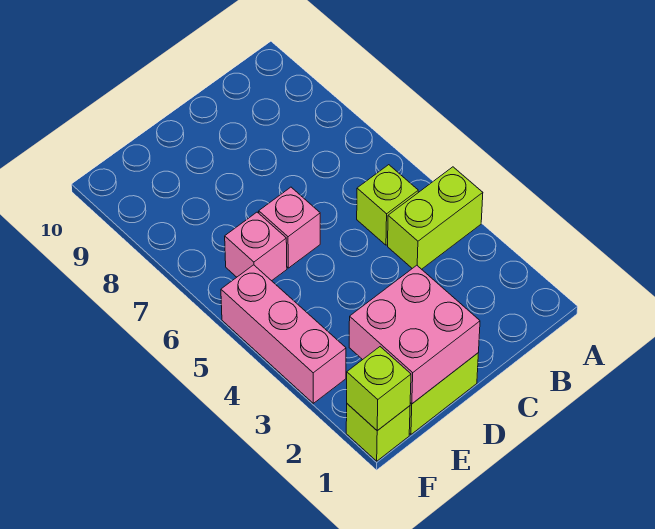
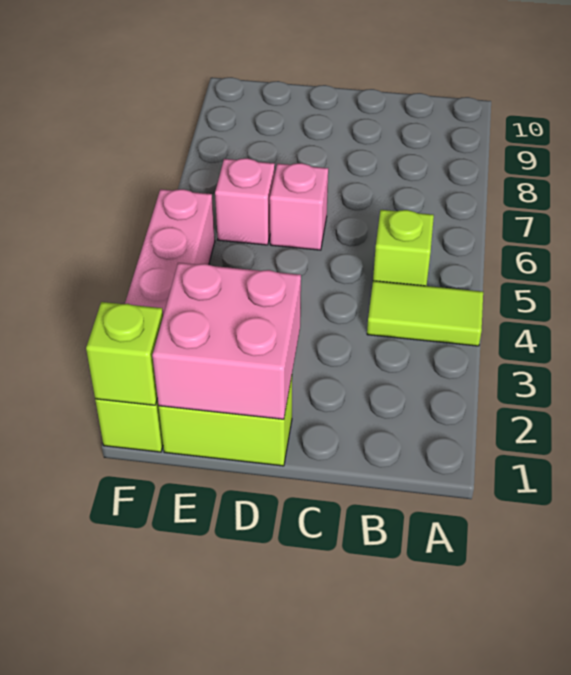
lime brick A4:B4 level 1 -> lime tile A4:B4 level 1

